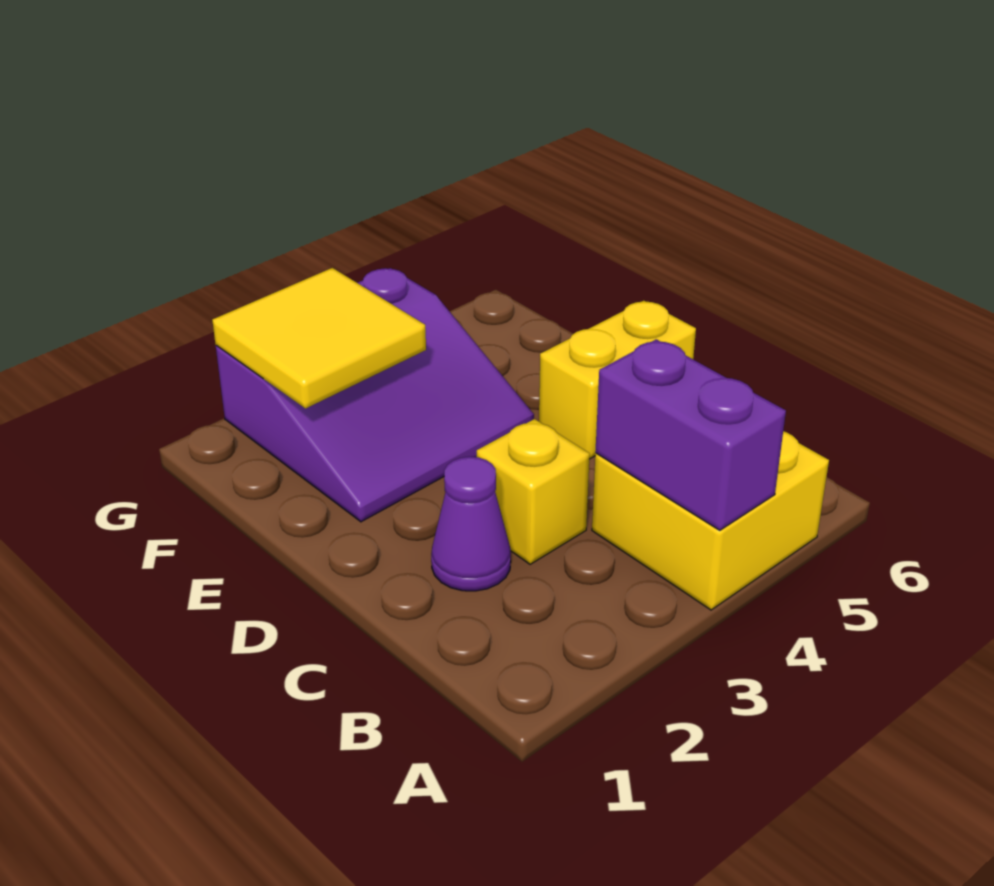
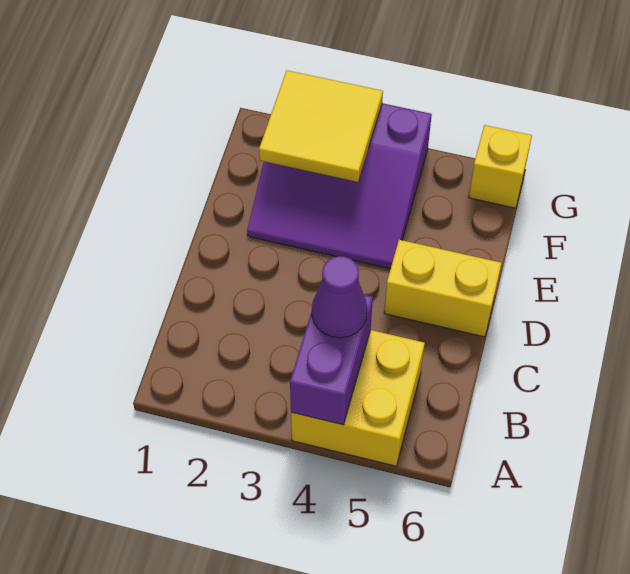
purple cone C2 level 1 -> purple cone B4 level 3
yellow brick C3 level 1 -> yellow brick G6 level 1

